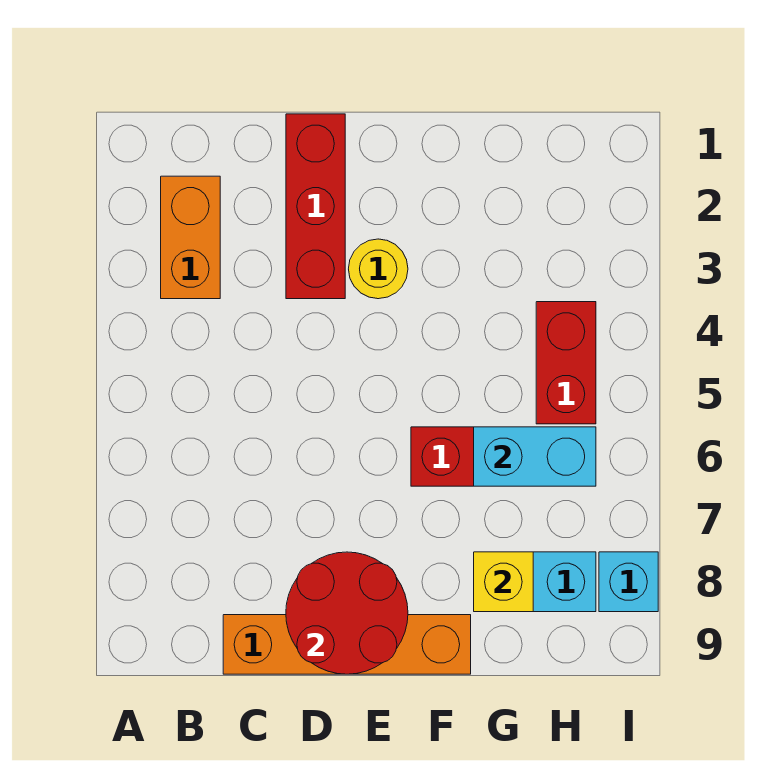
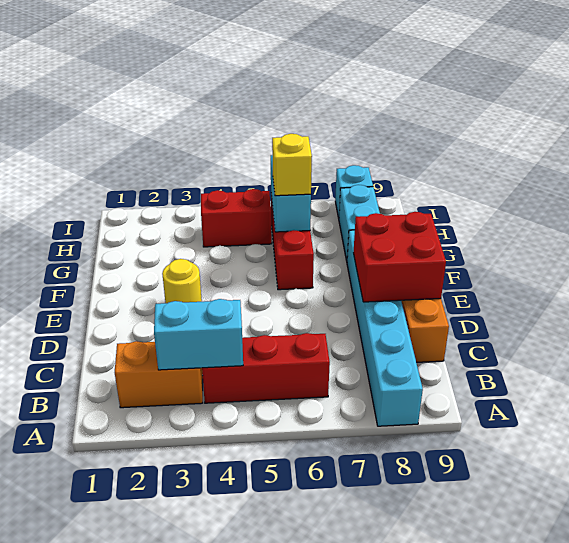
none -> cyan brick A8:F8 level 1
none -> cyan brick B3:B4 level 2
red brick D1:D3 level 1 -> red brick B4:B6 level 1
red round brick D8:E9 level 2 -> red brick D8:E9 level 2
yellow brick G8 level 2 -> yellow brick G6 level 3

